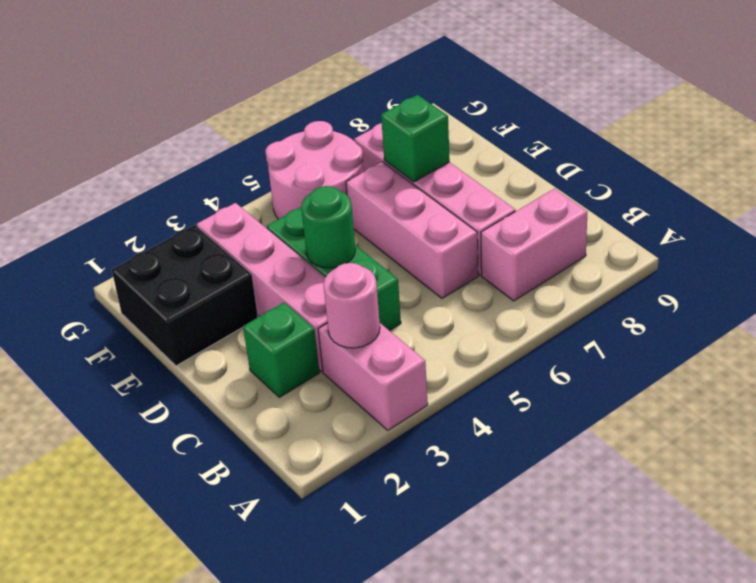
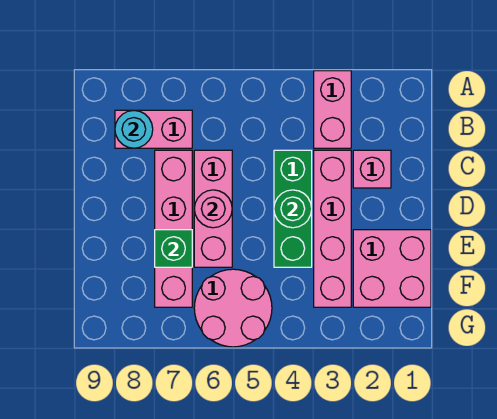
pink round brick B3 level 2 -> pink round brick D6 level 2
none -> cyan round brick B8 level 2
green brick C2 level 1 -> pink brick C2 level 1
black brick E1:F2 level 1 -> pink brick E1:F2 level 1

